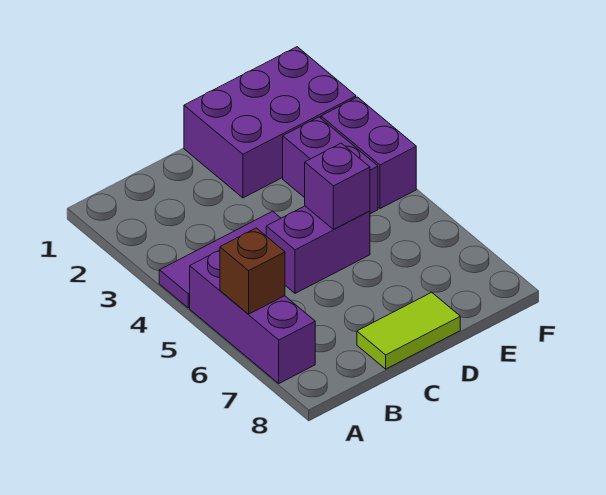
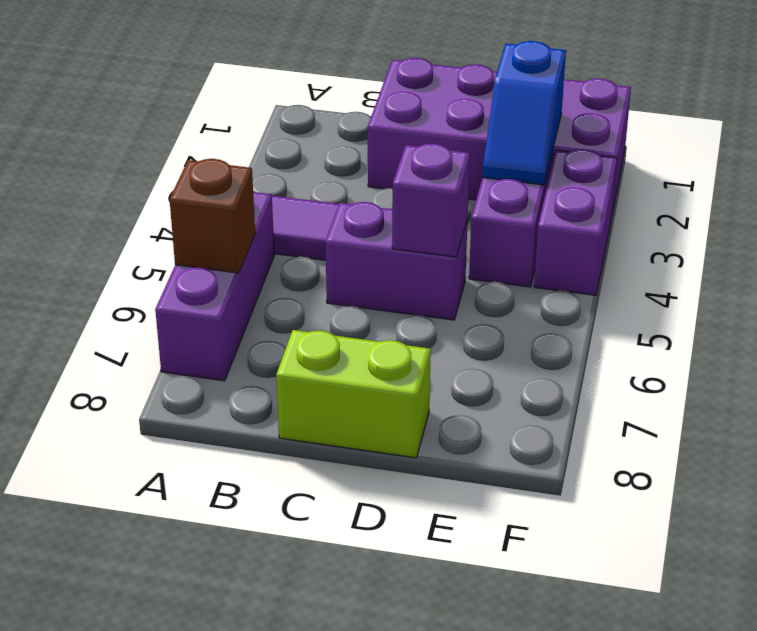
lime tile C8:D8 level 1 -> lime brick C8:D8 level 1
purple brick D1:F2 level 1 -> purple brick C1:F2 level 1
none -> blue slope E2:E3 level 2 top 2

